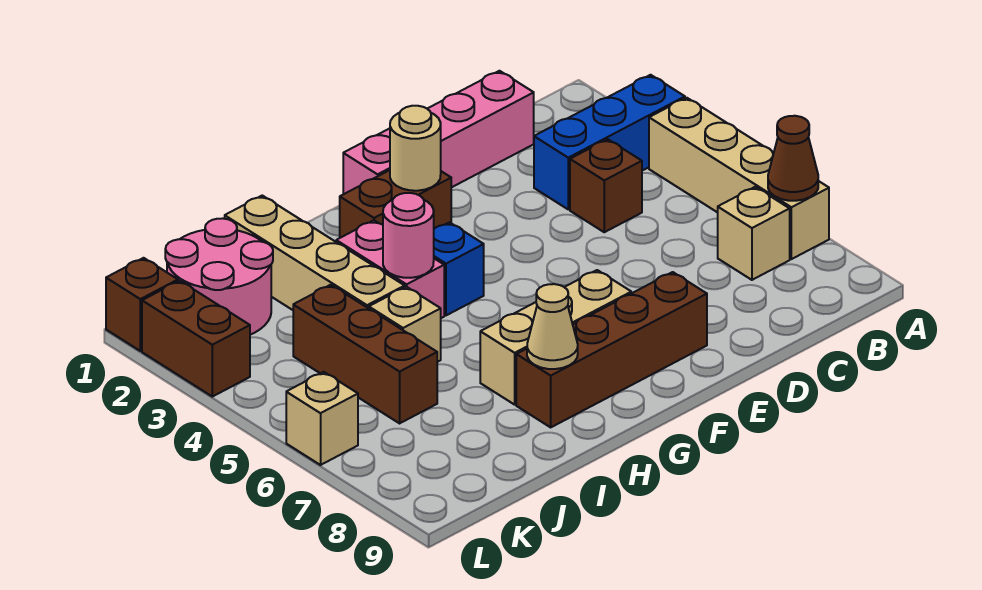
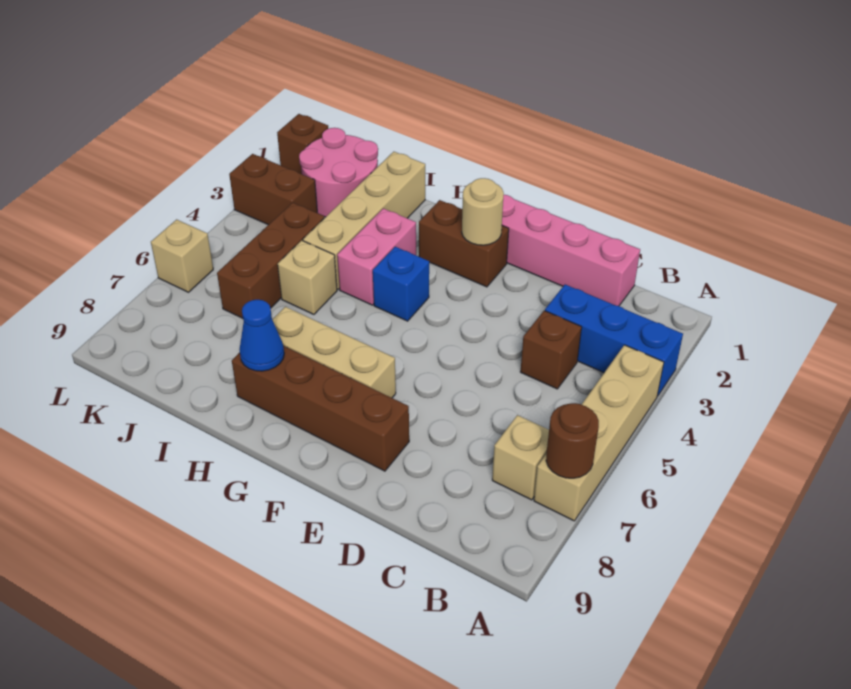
brown cone A7 level 2 -> brown round brick A7 level 2
pink round brick H4 level 2 -> none
tan cone H8 level 2 -> blue cone H8 level 2
brown brick L2:L3 level 1 -> brown brick K3:L3 level 1

